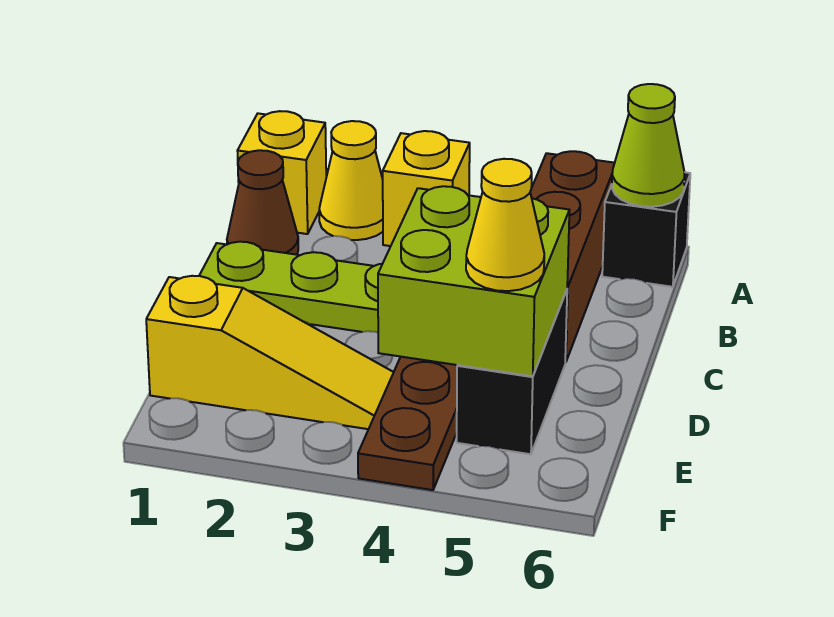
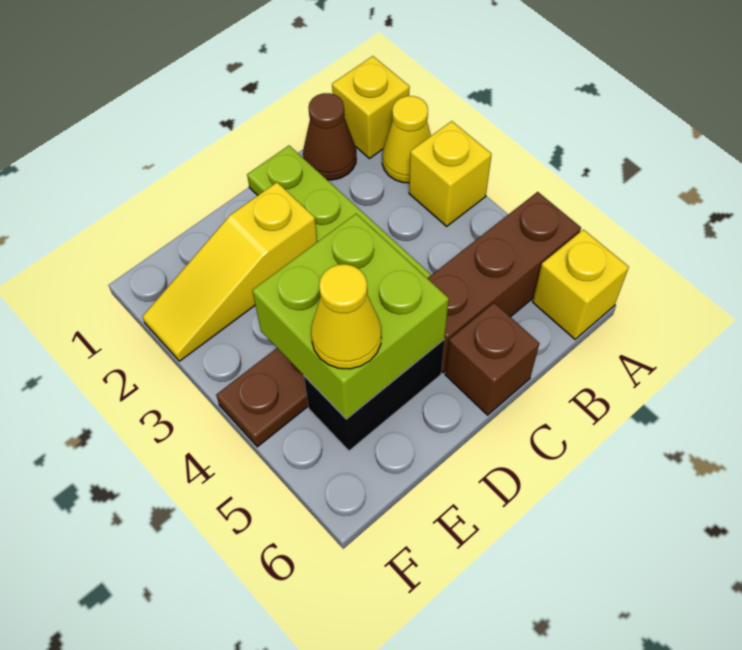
black brick A6 level 1 -> yellow brick A6 level 1
lime cone A6 level 2 -> none
none -> brown brick C6 level 1
yellow slope E1:E3 level 1 top 1 -> yellow slope D2:F2 level 1 top D

